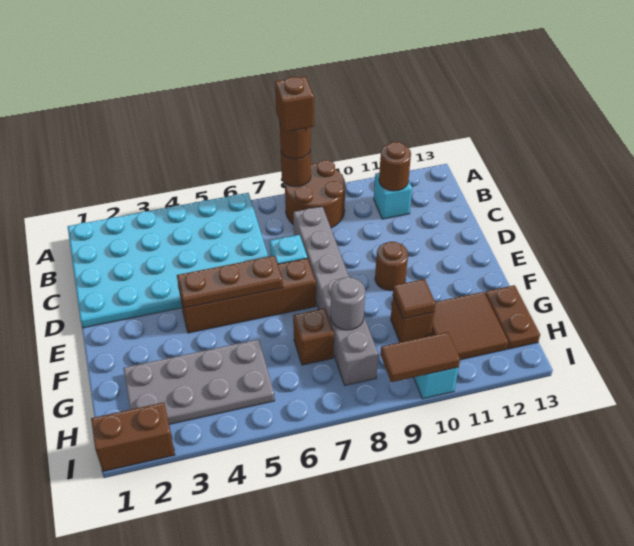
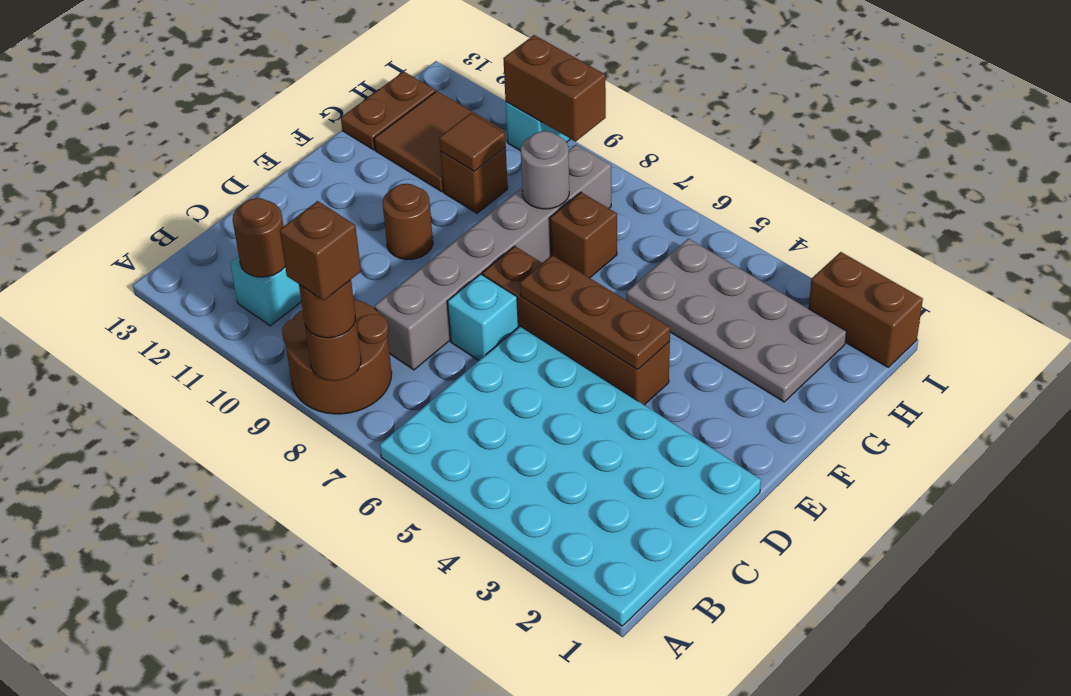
brown tile I9:I10 level 2 -> brown brick I9:I10 level 2

